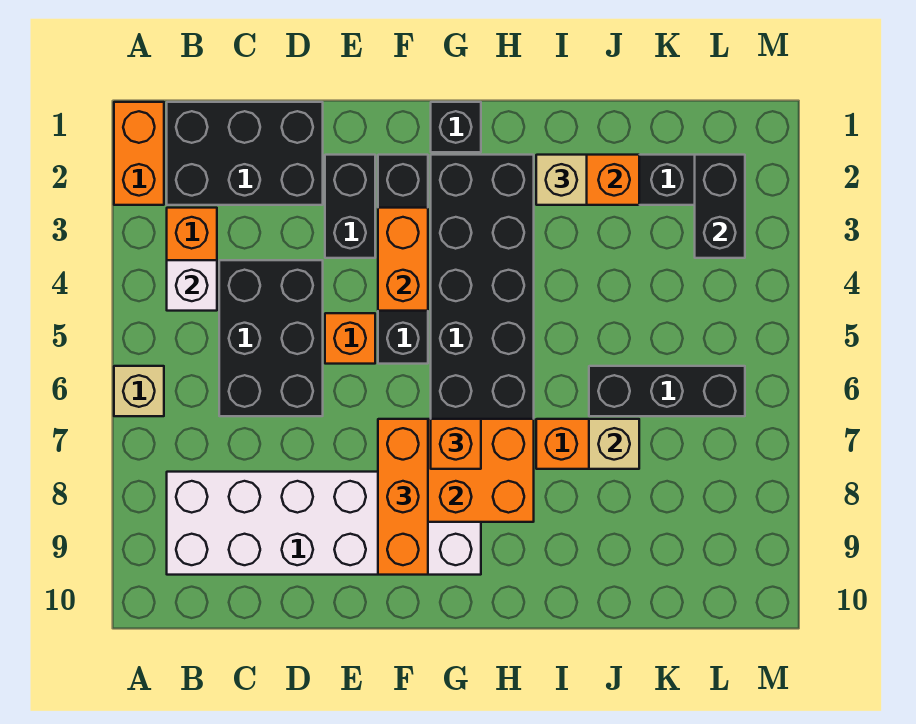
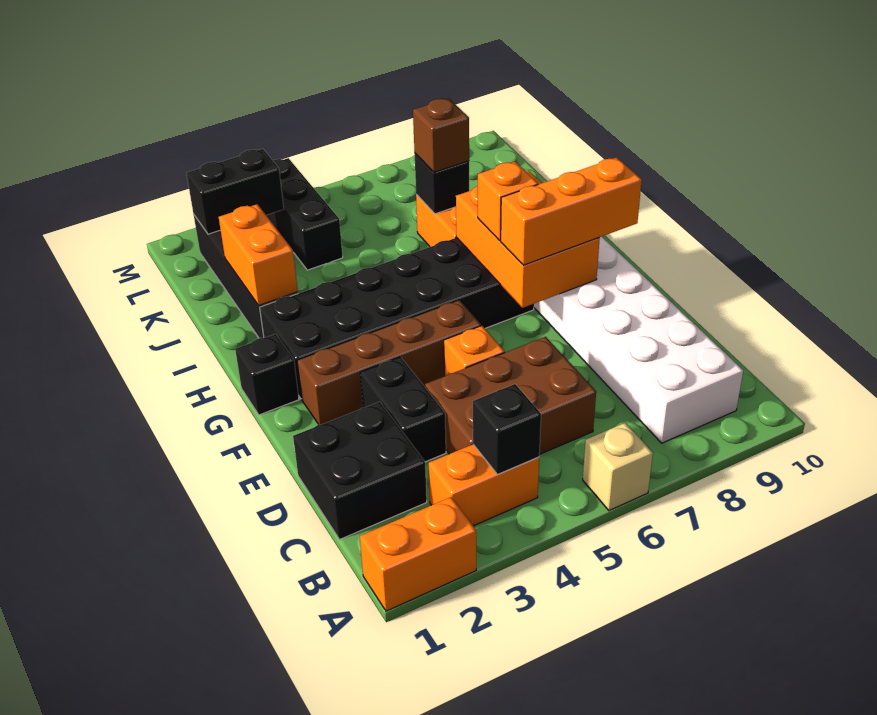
black brick B1:D2 level 1 -> black brick C1:D2 level 1
white brick B4 level 2 -> black brick B4 level 2
black brick C4:D6 level 1 -> brown brick C4:D6 level 1
black brick E2:E3 level 1 -> black brick D3:E3 level 1
black brick F2:F5 level 1 -> brown brick F2:F5 level 1
orange brick F3:F4 level 2 -> none
tan brick I2 level 3 -> none
black brick J6:L6 level 1 -> black brick K4:M4 level 1
tan brick J7 level 2 -> black brick J7 level 2
none -> brown brick J7 level 3

